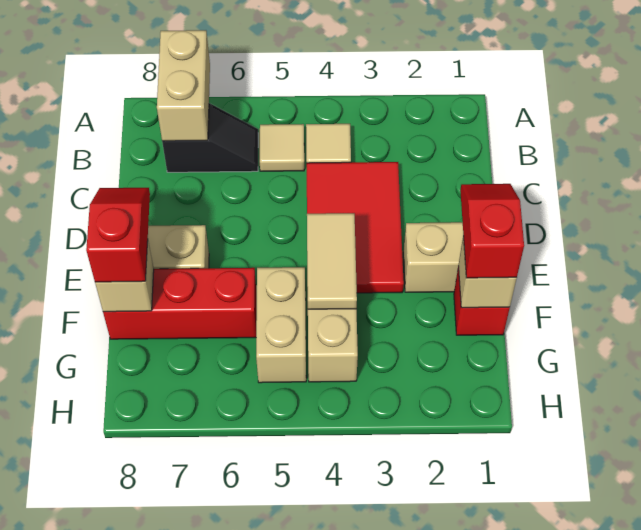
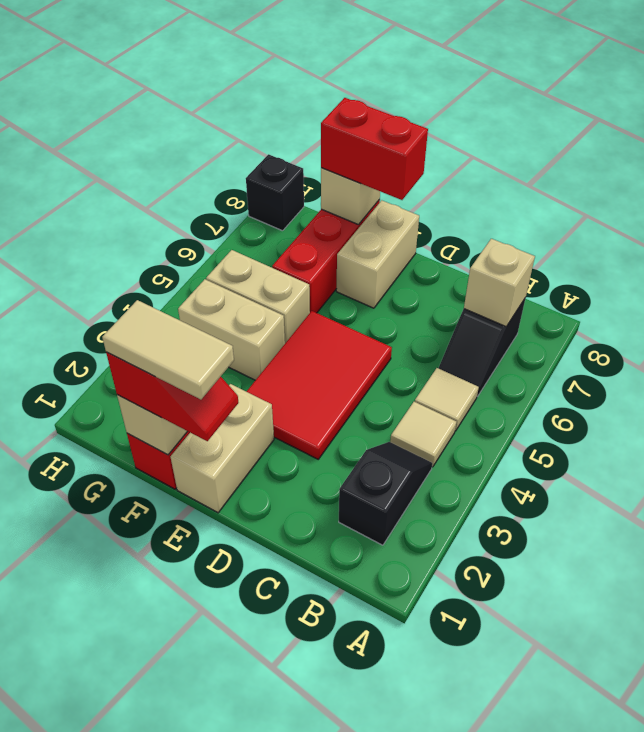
tan brick A7:B7 level 2 -> tan brick B7 level 2
none -> black slope B2:B3 level 1 top 2
red tile C3:E4 level 1 -> red tile D3:E5 level 1
tan tile E4:F4 level 2 -> tan tile E1:F1 level 4
red slope E8:F8 level 3 top F -> red brick E8:F8 level 3
none -> black brick H8 level 1

